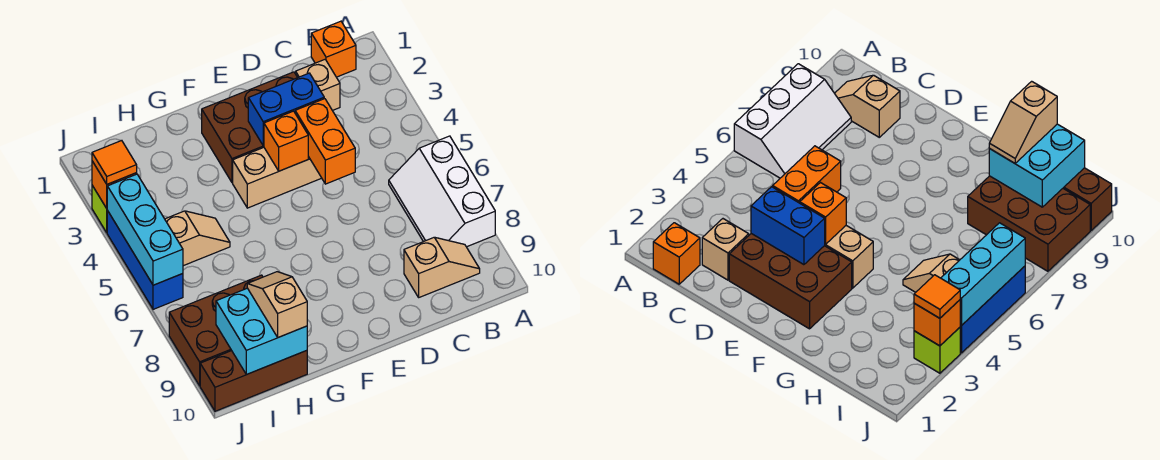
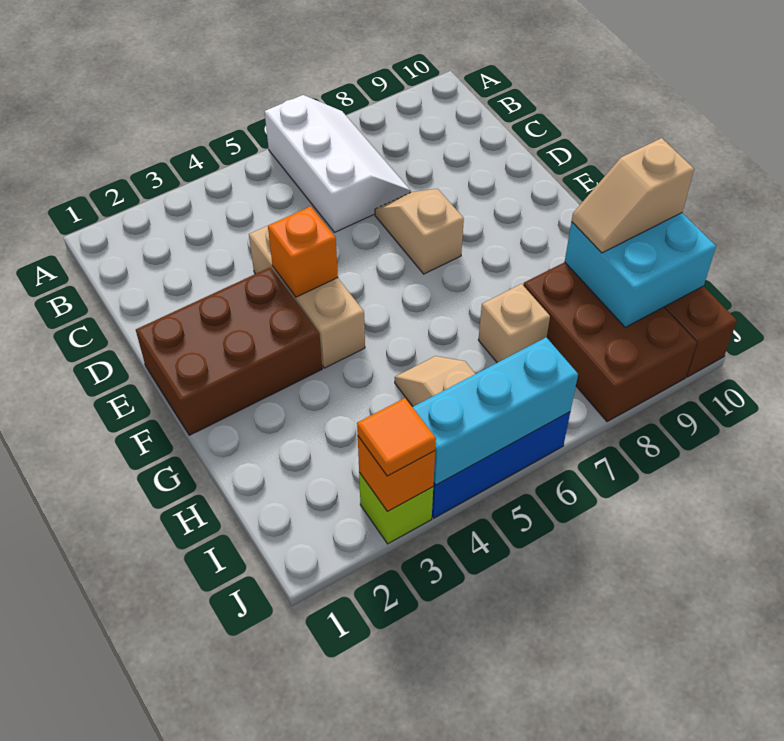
white slope A6:B8 level 1 top A -> white slope A6:C7 level 1 top 6
orange brick B1 level 1 -> none
tan slope B9:C9 level 1 top C -> tan slope D7:E7 level 1 top E
tan brick C2 level 1 -> tan brick H7 level 1
brown brick D2:F3 level 1 -> brown brick E1:F3 level 1
blue brick D3:E3 level 2 -> none
orange brick D4:D5 level 2 -> none

